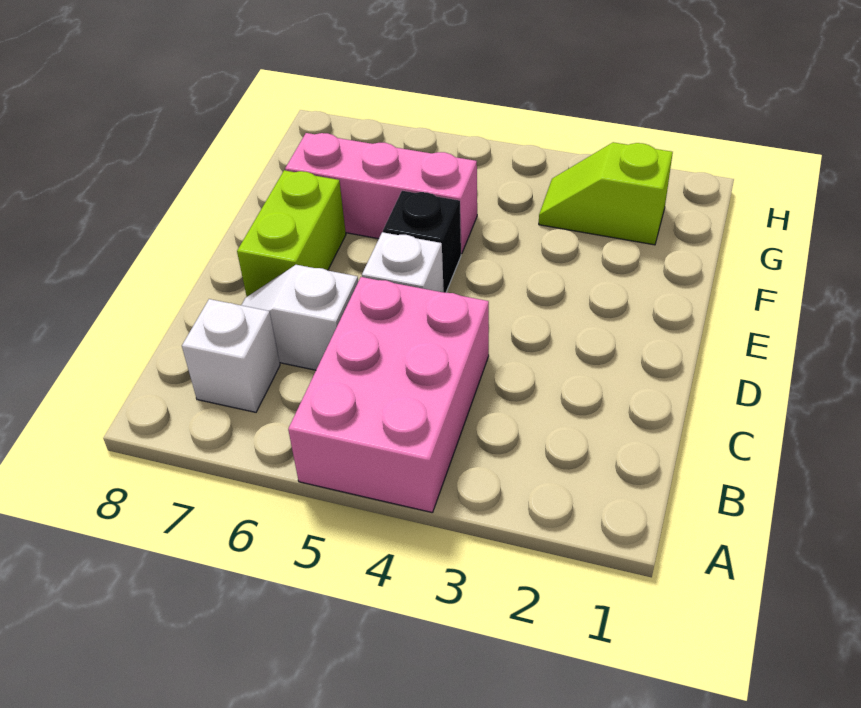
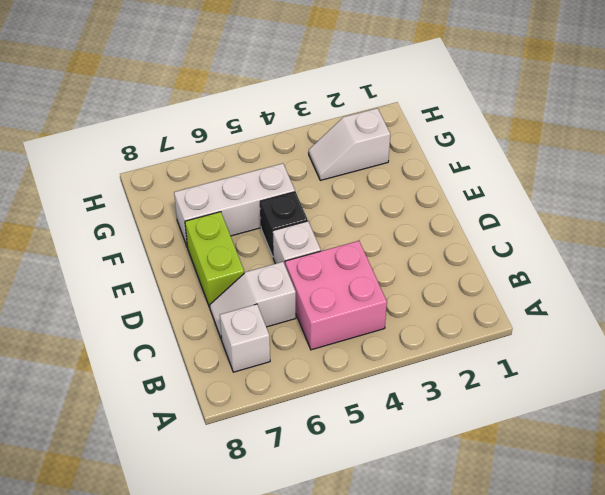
pink brick A4:C5 level 1 -> pink brick B4:C5 level 1
pink brick F5:F7 level 1 -> white brick F5:F7 level 1
lime slope G2:G3 level 1 top 2 -> white slope G2:G3 level 1 top 2

